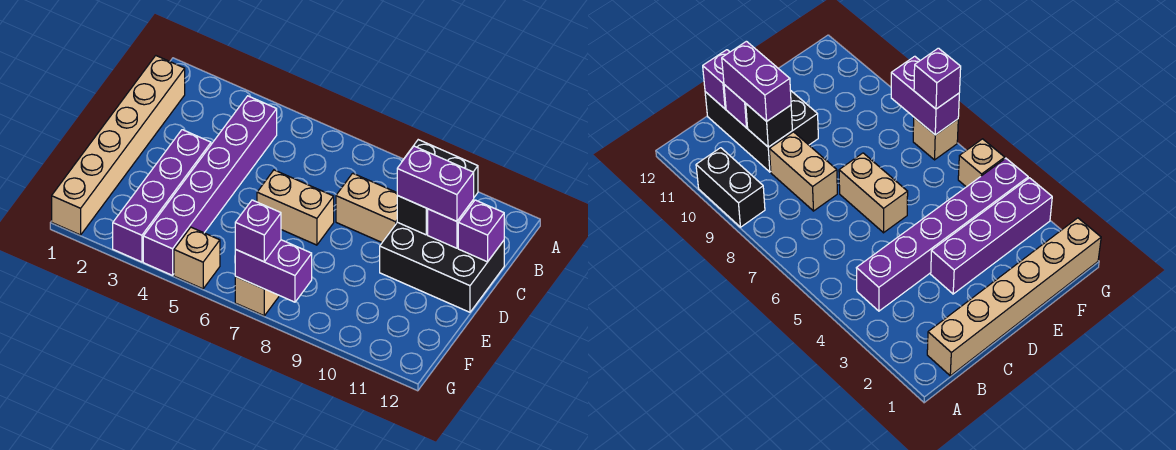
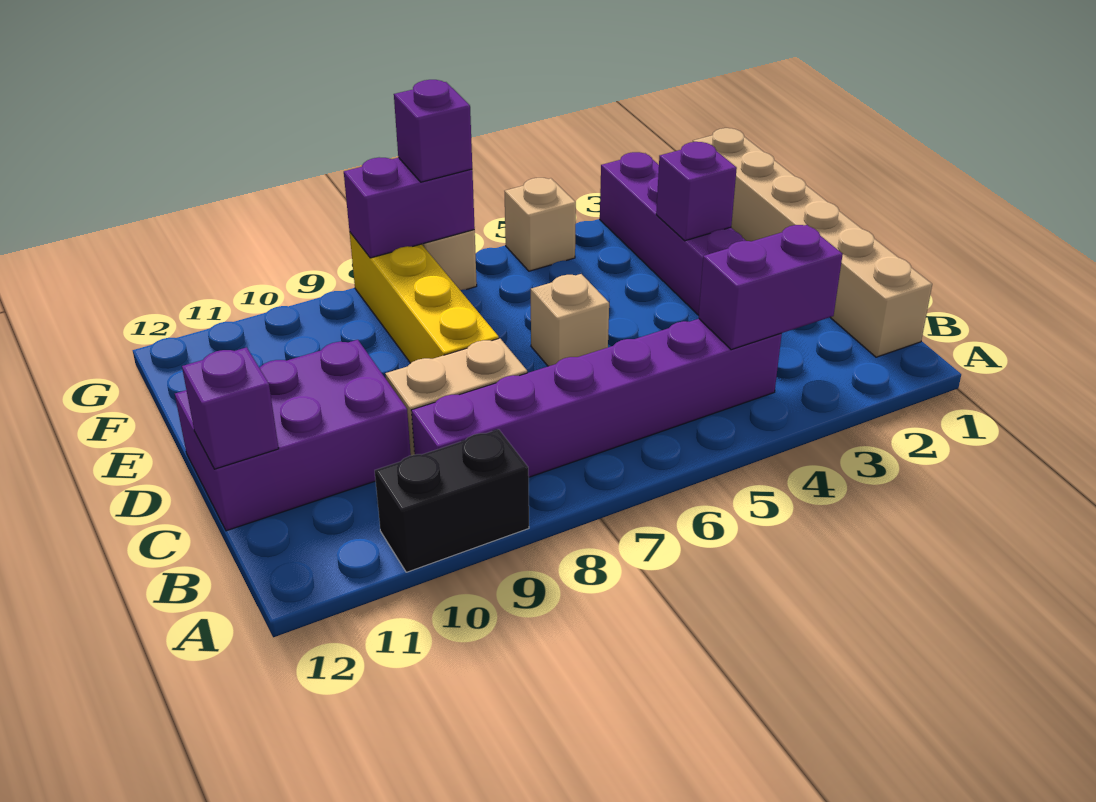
purple brick B4:G4 level 1 -> purple brick B4:B9 level 1
black brick C10:D12 level 1 -> purple brick C10:D12 level 1
black brick C10 level 2 -> none
purple brick C10:C11 level 3 -> purple brick B3:B4 level 2
purple brick C11 level 2 -> purple brick E3 level 2
tan brick D6:D7 level 1 -> tan brick D6 level 1
none -> yellow brick D8:G8 level 1

